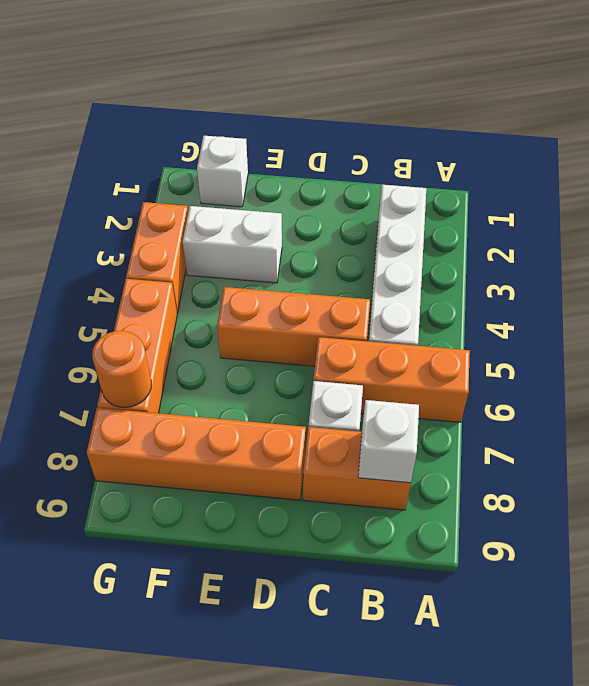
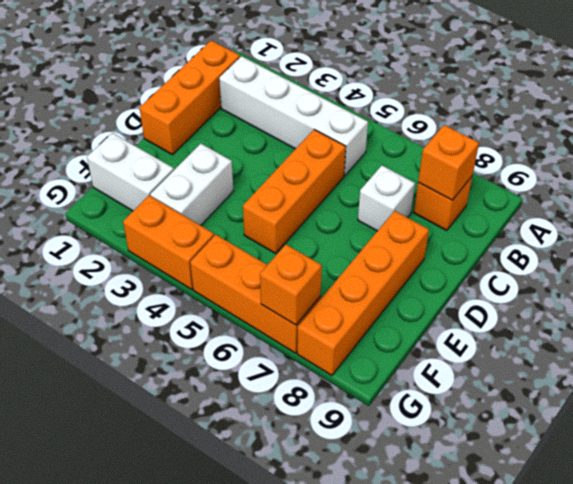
orange brick A6:C6 level 1 -> orange brick B1:D1 level 1
orange brick B8:C8 level 1 -> orange brick B8 level 1
white brick B8 level 2 -> orange brick B8 level 2
white brick F1 level 1 -> white brick F1:F2 level 1
orange round brick G7 level 2 -> orange brick G7 level 2

